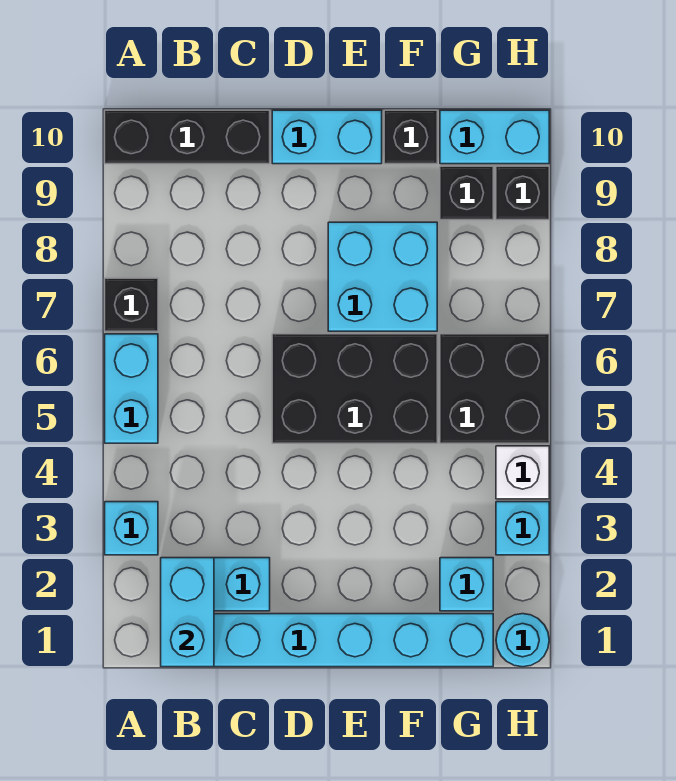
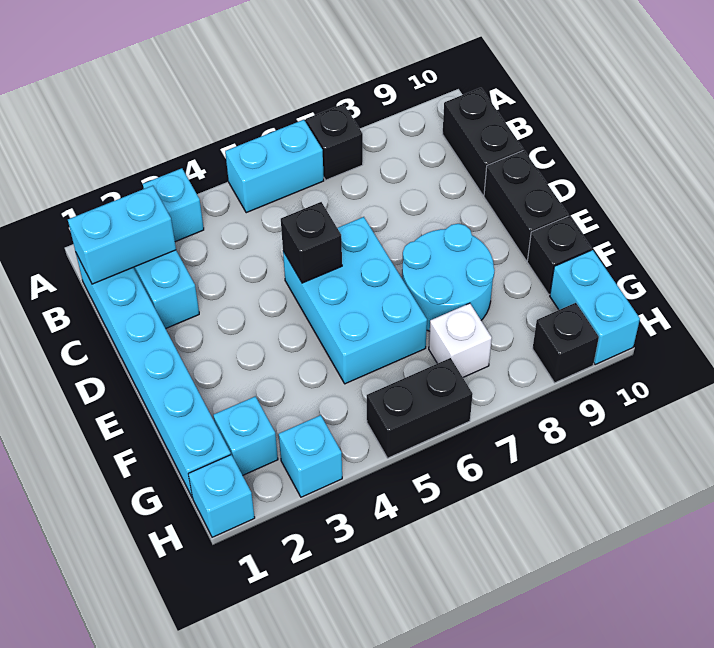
black brick A10:C10 level 1 -> black brick B10:C10 level 1
black brick D5:F6 level 1 -> cyan brick D5:F6 level 1
cyan brick D10:E10 level 1 -> black brick D10:E10 level 1
cyan brick E7:F8 level 1 -> cyan round brick E7:F8 level 1
black brick G5:H6 level 1 -> black brick H5:H6 level 1
black brick G9 level 1 -> black brick D5 level 2
cyan round brick H1 level 1 -> cyan brick H1 level 1
white brick H4 level 1 -> white brick G7 level 1

